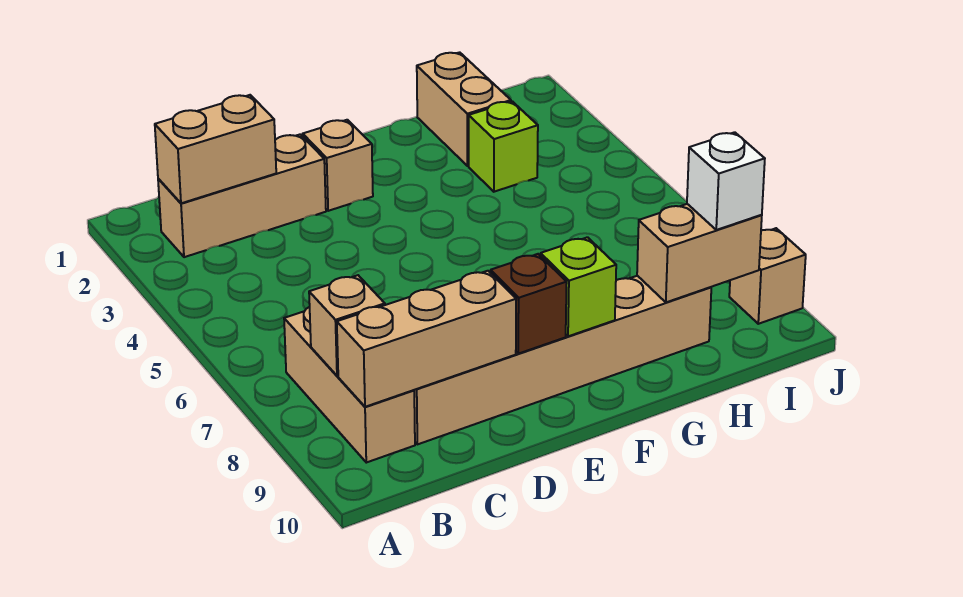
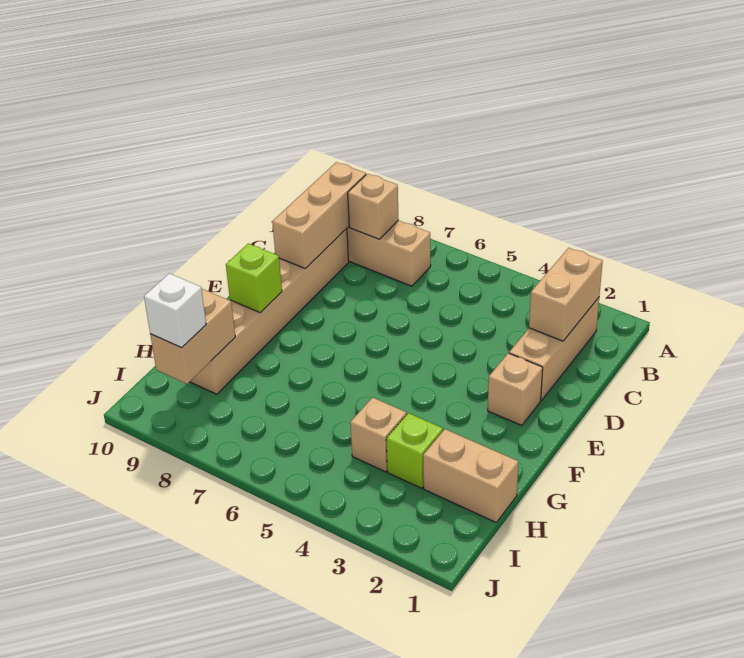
brown brick E9 level 2 -> none
tan brick J9 level 1 -> tan brick H4 level 1

